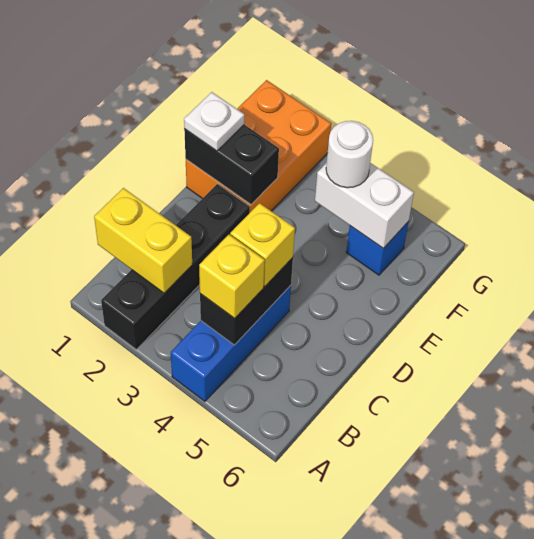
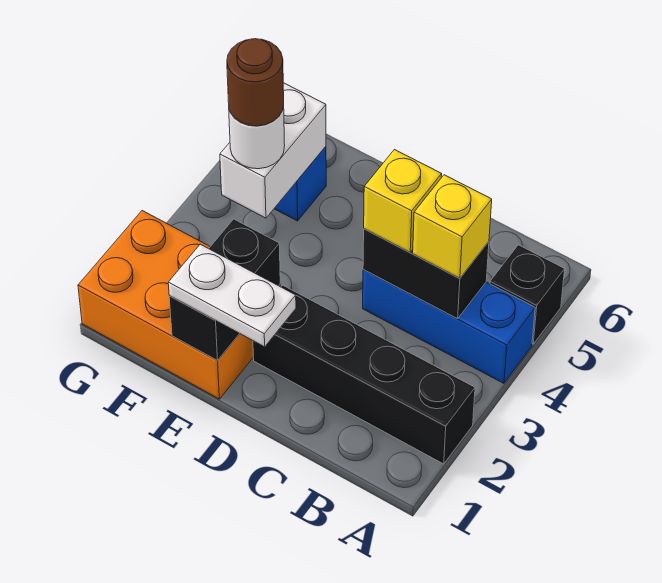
none -> black brick A5 level 1
yellow brick B1:B2 level 2 -> none
white plate E1 level 3 -> white plate D1:E1 level 3
none -> brown round brick F4 level 4

